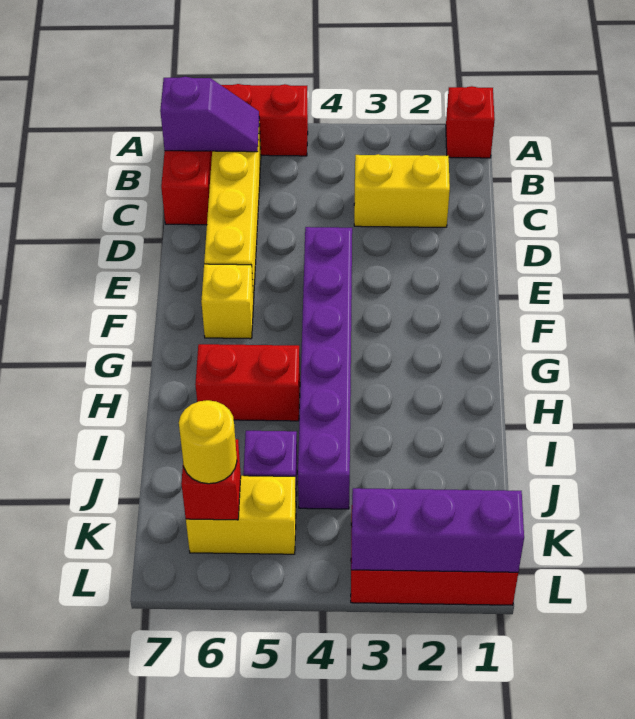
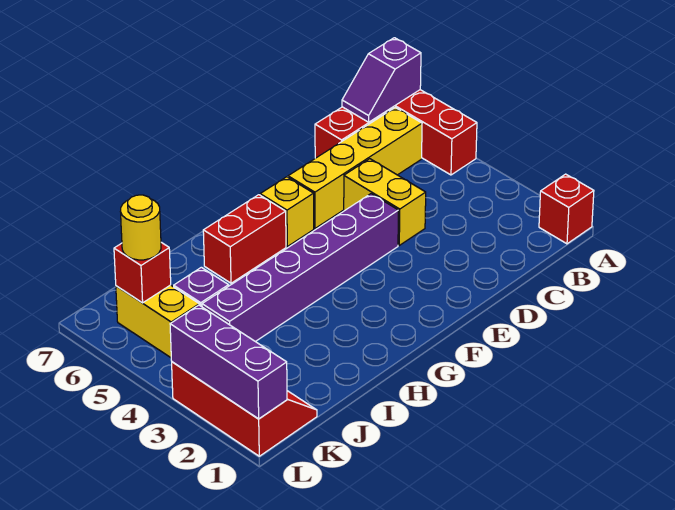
purple slope B6:B7 level 2 top 7 -> purple slope A7:B7 level 2 top A
yellow brick C2:C3 level 1 -> yellow brick D4:D5 level 1
red brick H5:H6 level 1 -> red brick G6:H6 level 1

